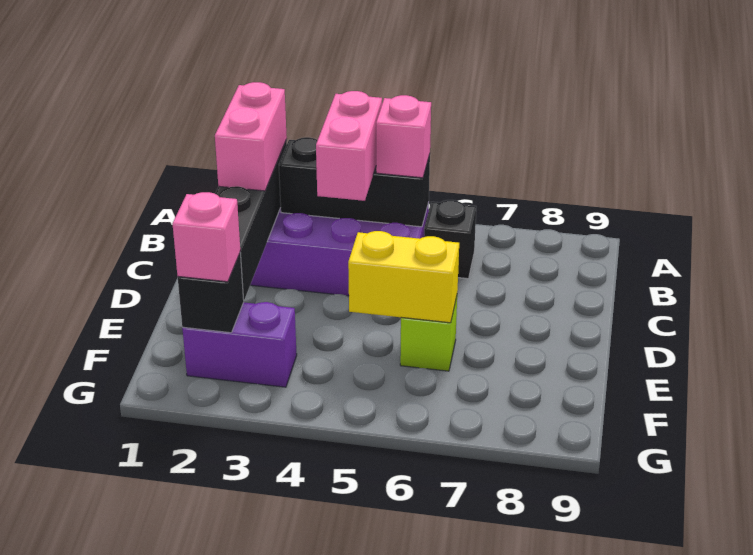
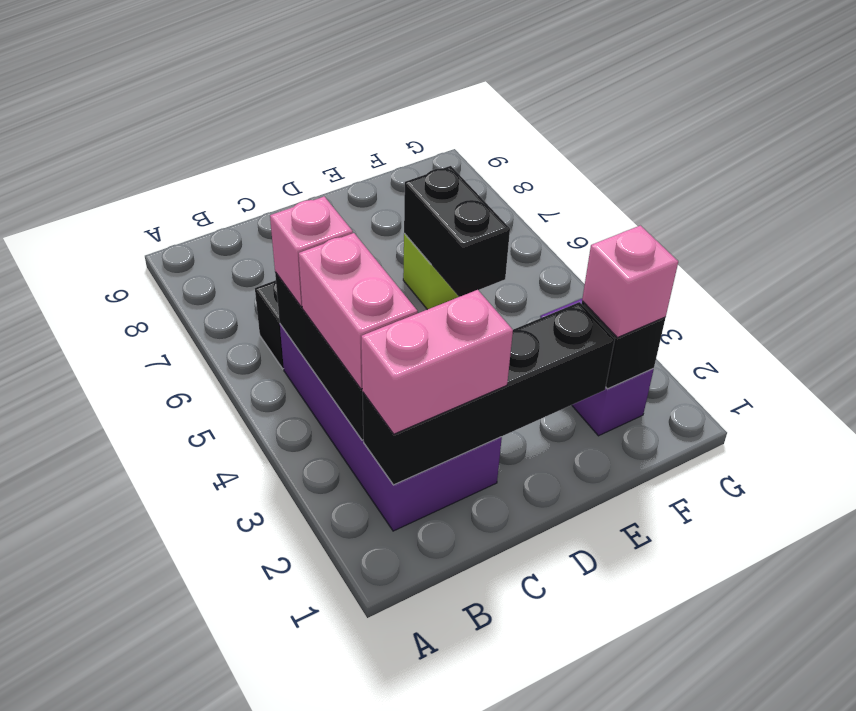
pink brick B4:C4 level 3 -> pink brick B3:B4 level 3
yellow brick E5:E6 level 2 -> black brick E5:E6 level 2

